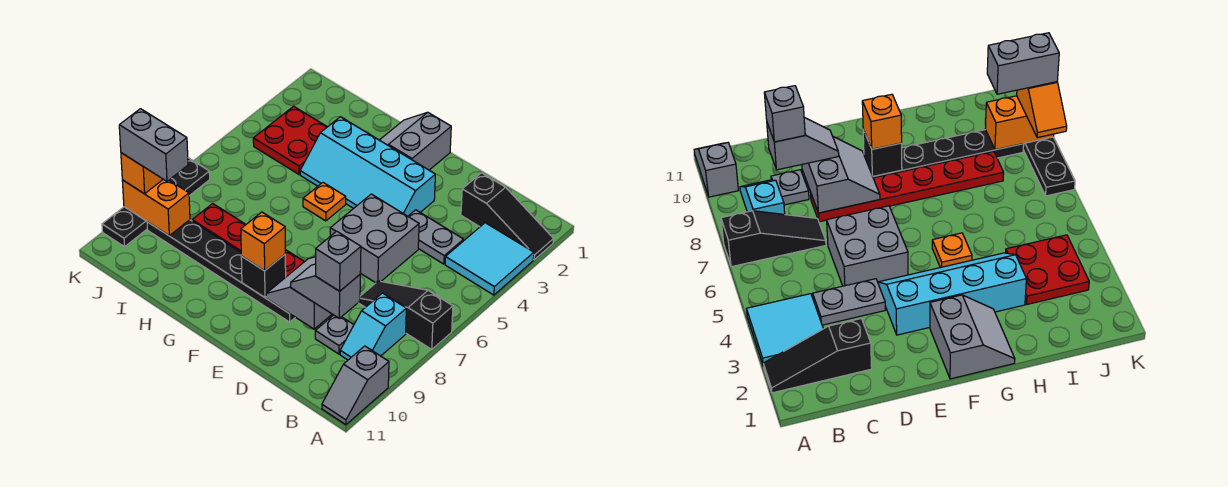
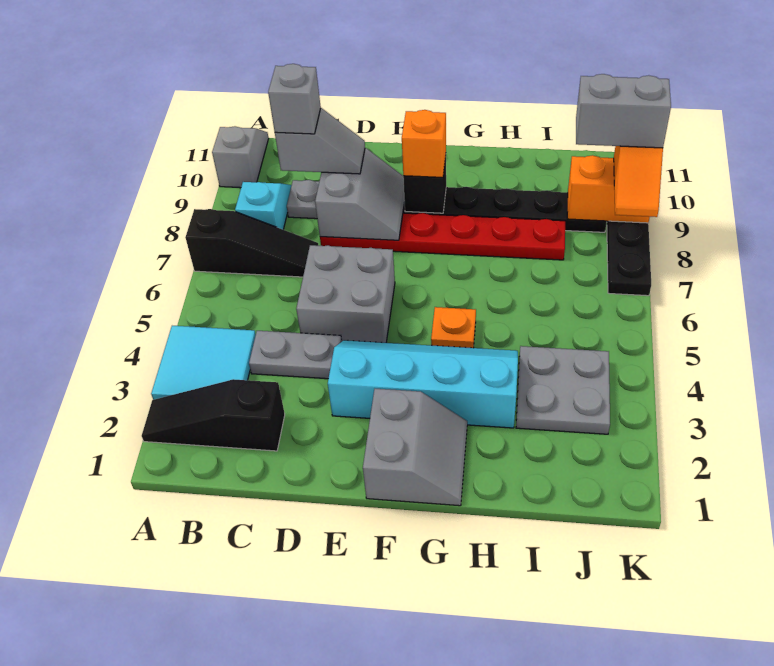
red plate I3:J4 level 1 -> grey plate I3:J4 level 1

